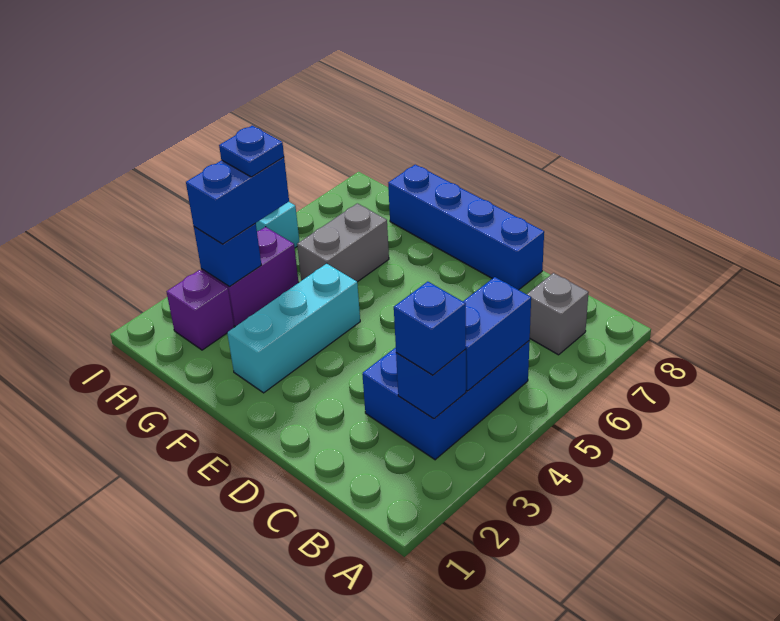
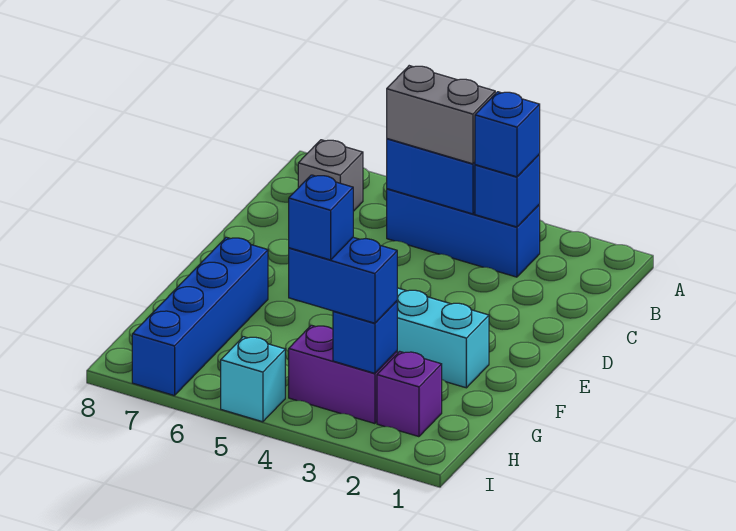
blue brick B3:C5 level 1 -> blue brick B3:B5 level 1
blue brick D8:G8 level 1 -> blue brick F7:I7 level 1
grey brick G5:G6 level 1 -> grey brick B4:B5 level 3
blue plate H4 level 4 -> blue brick H4 level 4

